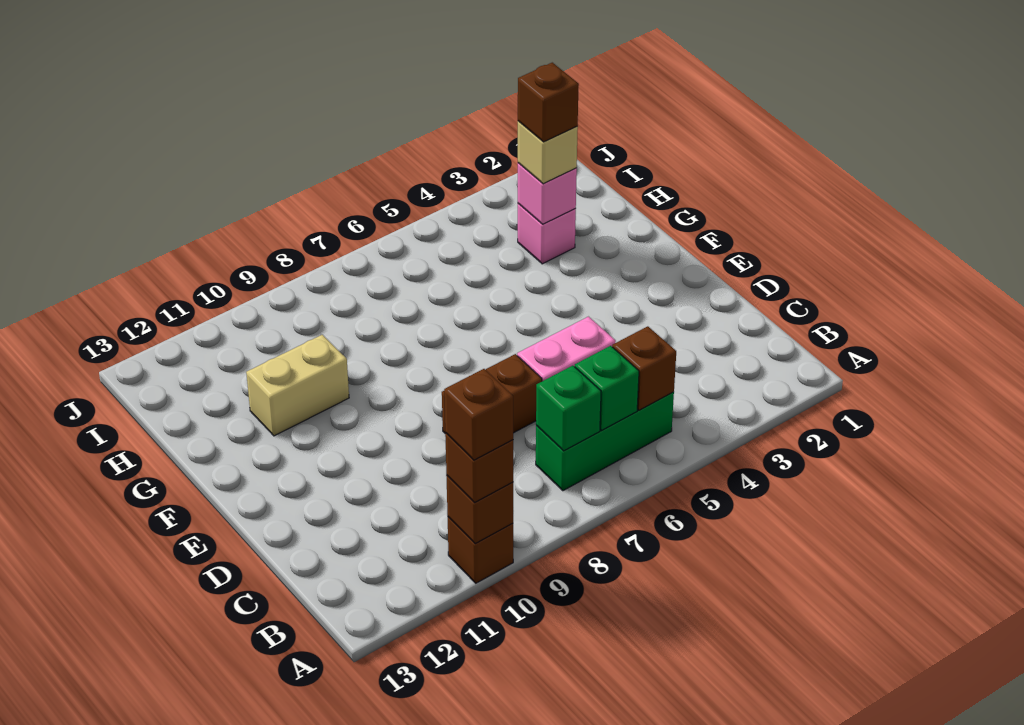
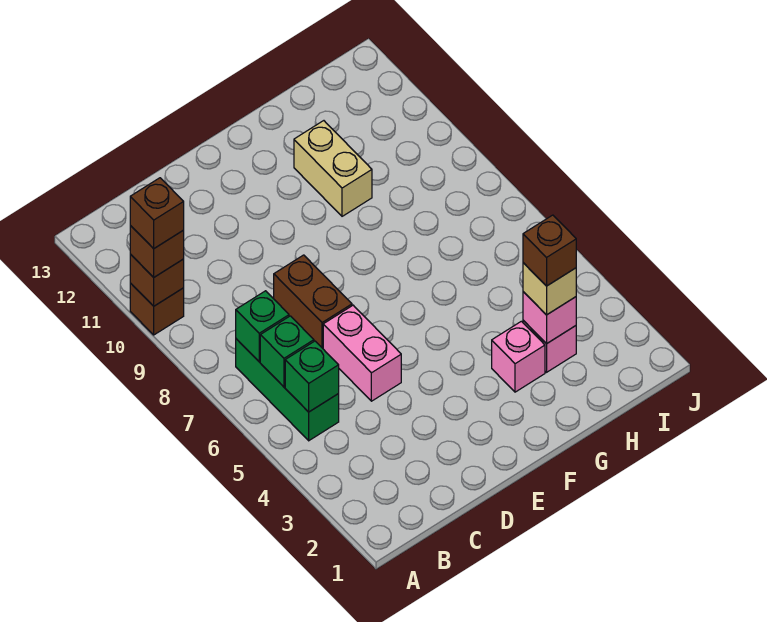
brown brick B5 level 2 -> green brick B5 level 2
none -> pink brick G3 level 1

